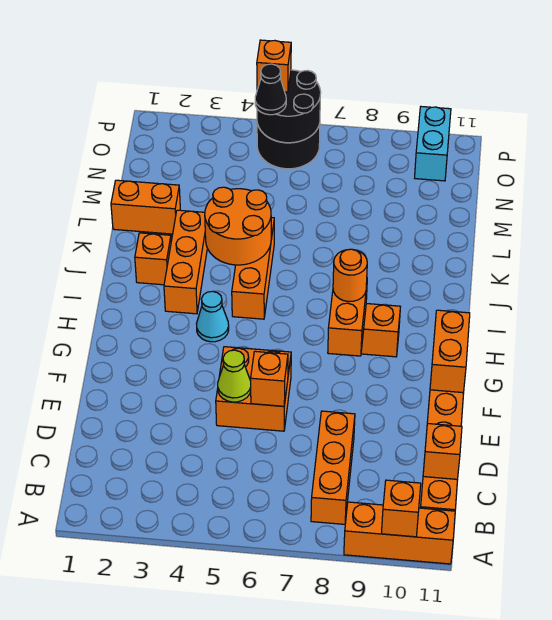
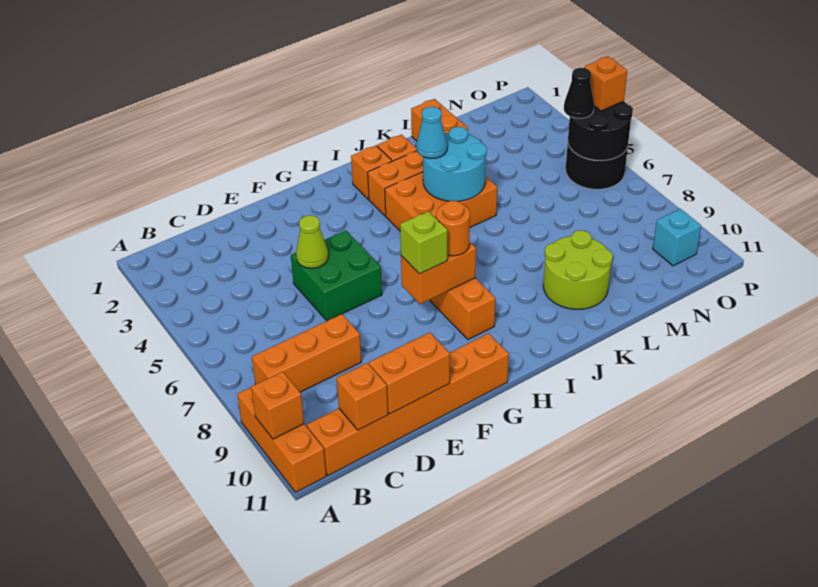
orange brick E5:F6 level 1 -> green brick E5:F6 level 1
orange brick E6 level 2 -> orange brick I2 level 1
orange brick F11:G11 level 2 -> orange brick D11:E11 level 2
none -> lime brick G8 level 3
cyan cone H4 level 1 -> cyan cone J4 level 3
orange brick I5:K5 level 1 -> orange brick I4:K5 level 1
orange round brick J4:K5 level 2 -> cyan round brick J4:K5 level 2
none -> lime round brick K9:L10 level 1
cyan brick O10:P10 level 1 -> cyan brick O10 level 1

